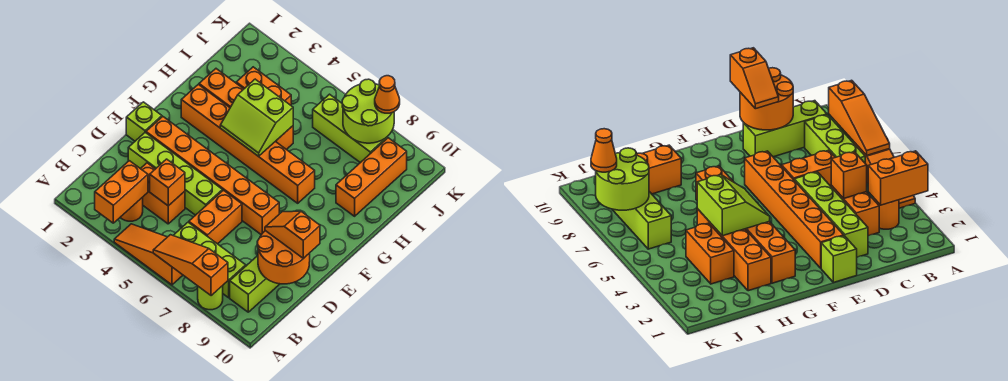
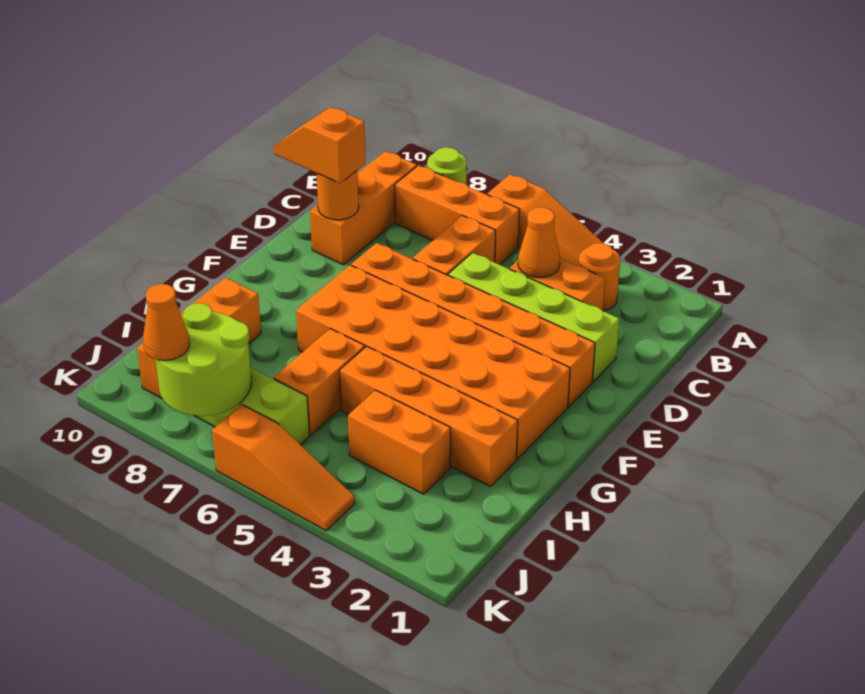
orange brick A3:B3 level 2 -> orange brick H6:I6 level 1
orange slope A6:A8 level 2 top 8 -> orange slope K4:K6 level 1 top 6
lime brick B6:B8 level 1 -> orange brick B6:B8 level 1
lime brick B9:D9 level 1 -> orange brick B9:D9 level 1
orange brick C4 level 2 -> orange cone C4 level 2
orange round brick C9:D10 level 2 -> orange round brick D9 level 2
orange slope D9:D10 level 3 top 10 -> orange slope D9:D10 level 3 top 9
lime brick E1 level 1 -> none
orange brick G2:G7 level 1 -> orange brick F2:G7 level 1
lime slope G4:H5 level 2 top H -> none

